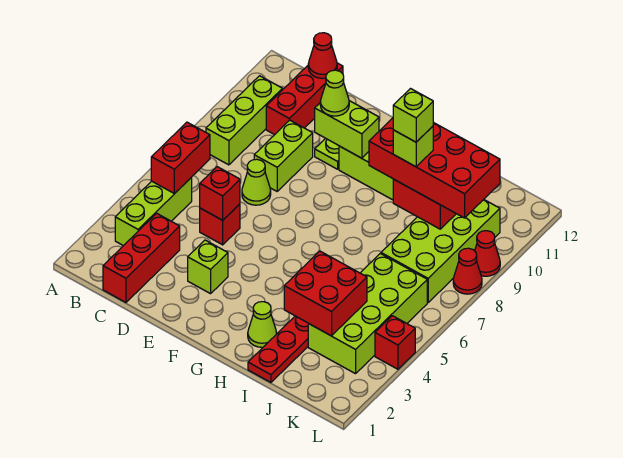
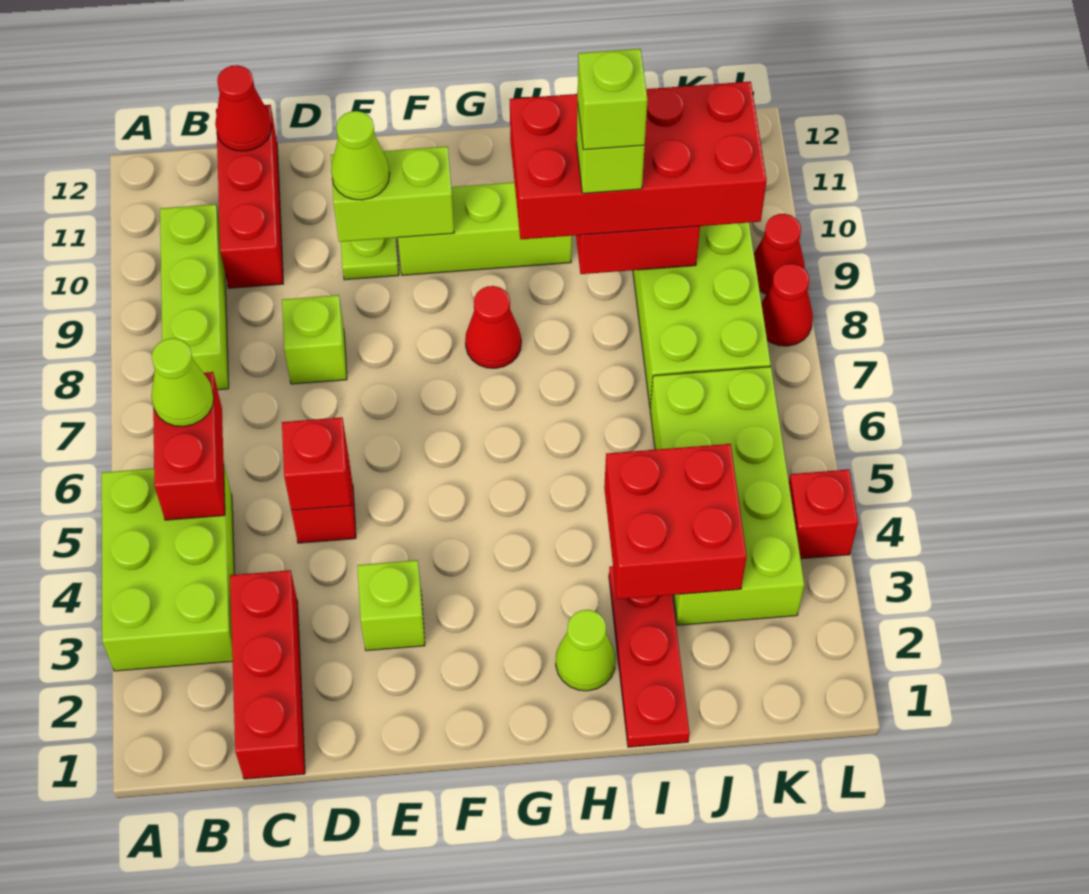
lime brick B3:B5 level 1 -> lime brick A3:B5 level 1
lime cone D7 level 1 -> lime cone B6 level 3
lime brick D8:D9 level 1 -> lime brick D8 level 1
none -> red cone G8 level 1

